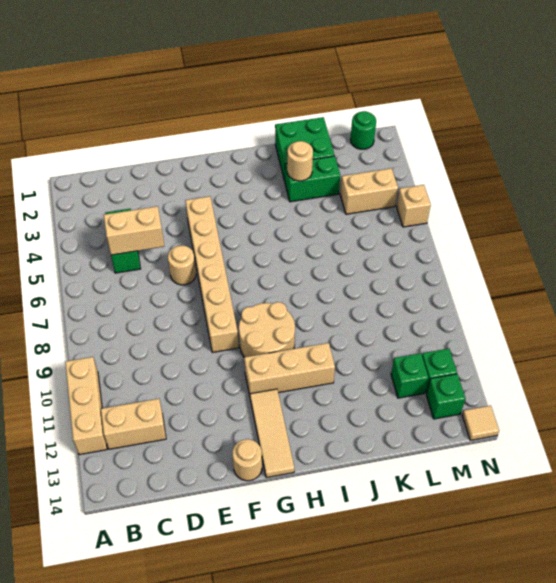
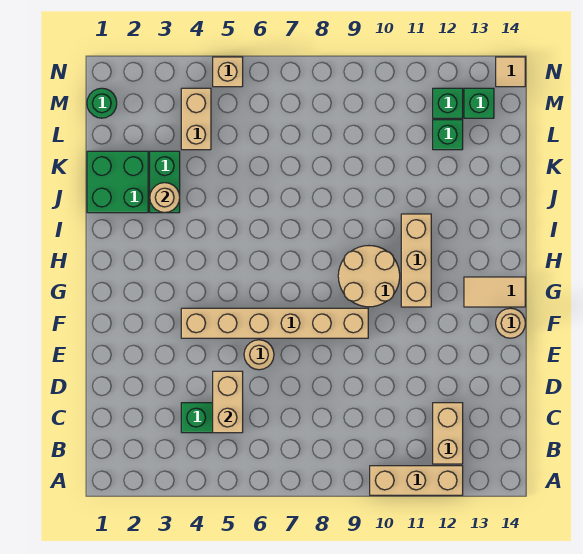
tan tile G12:G14 level 1 -> tan tile G13:G14 level 1

